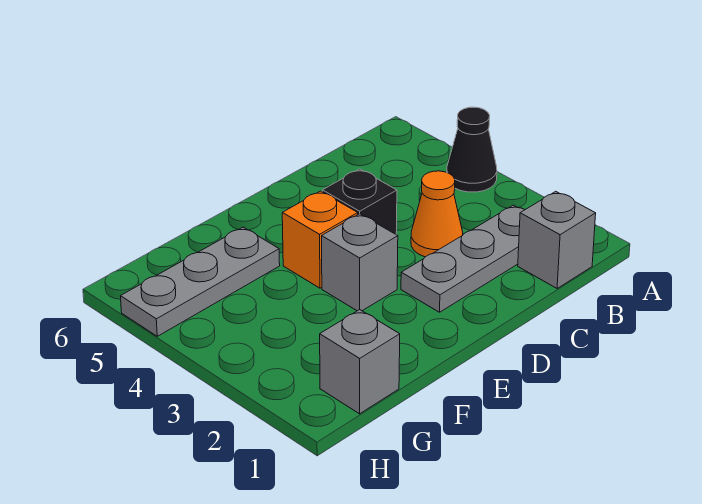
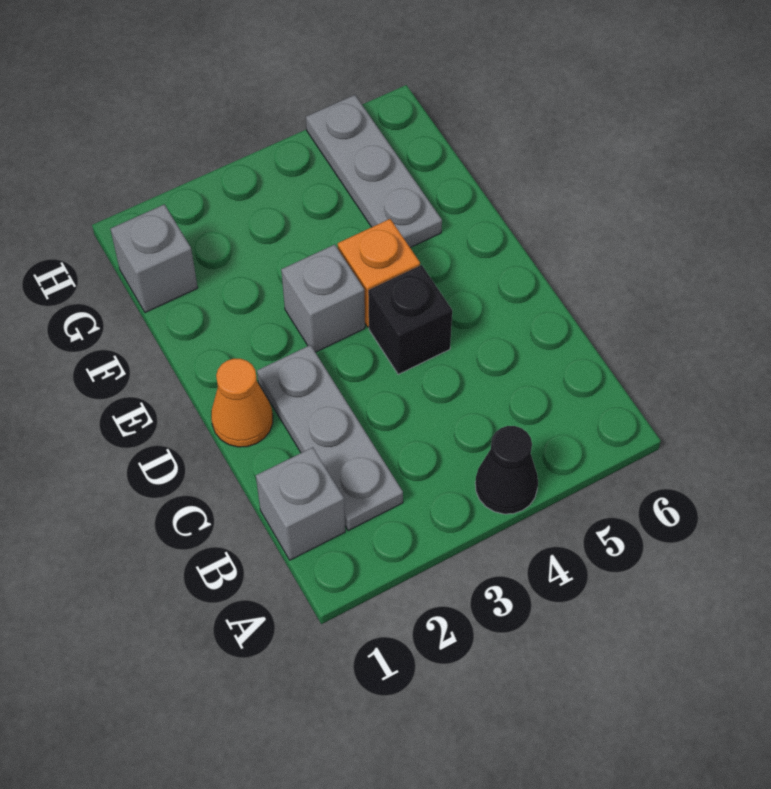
orange cone C3 level 1 -> orange cone D1 level 1

